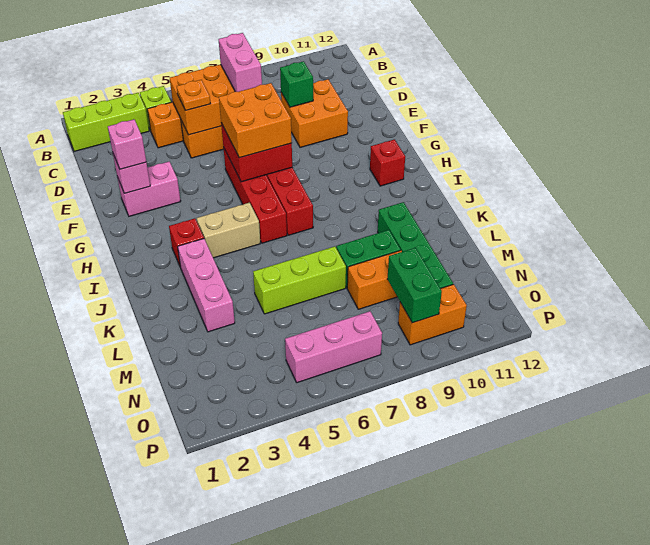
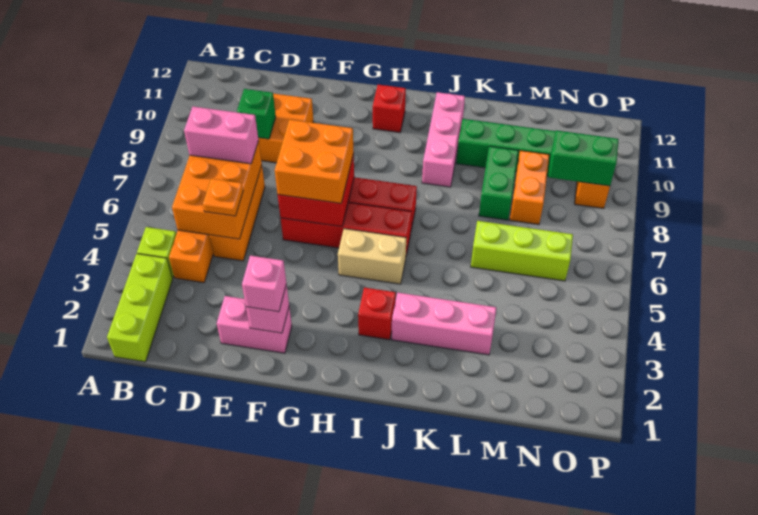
pink brick F2:F3 level 1 -> pink brick E2:F2 level 1
tan brick I4:I5 level 1 -> tan brick H5:I5 level 1
lime brick L5:L7 level 1 -> lime brick L6:N6 level 1
pink brick O5:O7 level 1 -> pink brick J9:J11 level 1

